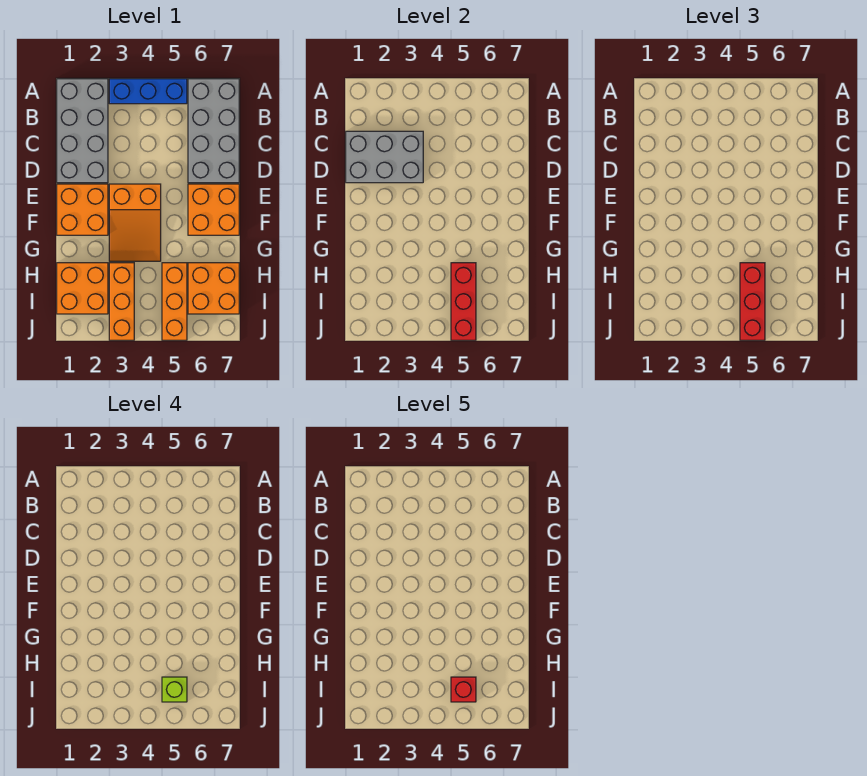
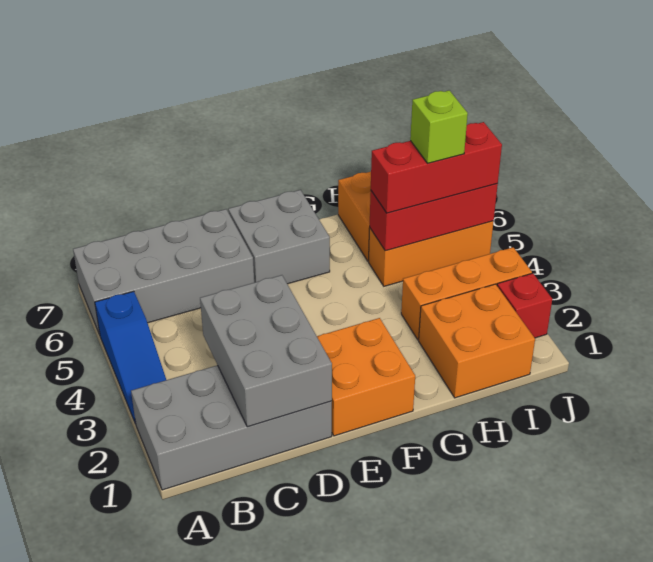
blue brick A3:A5 level 1 -> blue slope A3:A5 level 1 top 5
orange slope E3:G4 level 1 top E -> none
orange brick E6:F7 level 1 -> grey brick E6:F7 level 1
red brick I5 level 5 -> red brick J2 level 1

